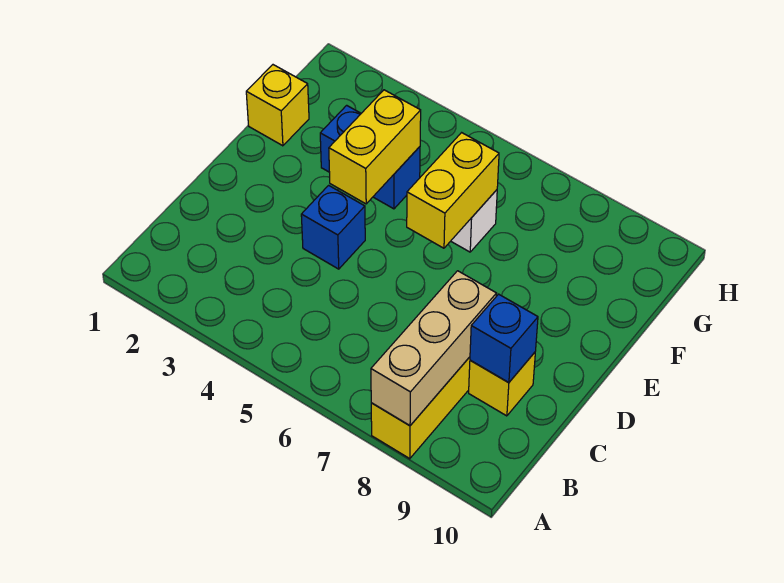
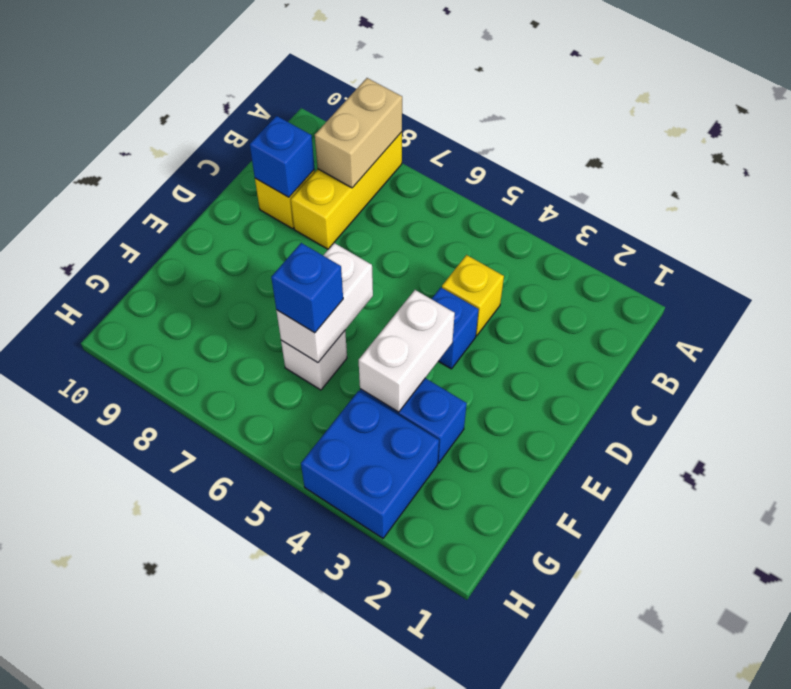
tan brick A8:C8 level 2 -> tan brick A8:B8 level 2
yellow brick E4:F4 level 2 -> white brick E4:F4 level 2
yellow brick E6:F6 level 2 -> white brick E6:F6 level 2
yellow brick F1 level 1 -> yellow brick C4 level 1
none -> blue brick F6 level 3
none -> blue brick G3:H4 level 1

